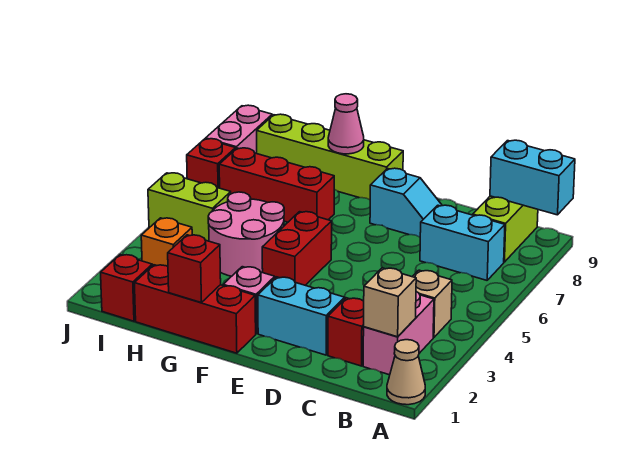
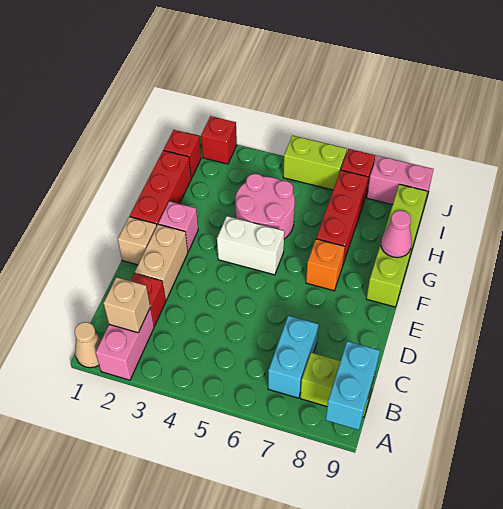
pink brick B2:B3 level 1 -> pink brick A2:B2 level 1
tan brick B4 level 1 -> tan brick E1 level 1
cyan brick D2:E2 level 1 -> tan brick D2:E2 level 1
cyan slope D8:E8 level 1 top E -> none
red brick F4:F5 level 1 -> white brick F4:F5 level 1
red brick G1 level 2 -> red brick J2 level 1
orange brick I3 level 1 -> orange brick F7 level 1
lime brick I5:J5 level 1 -> lime brick J5:J6 level 1

